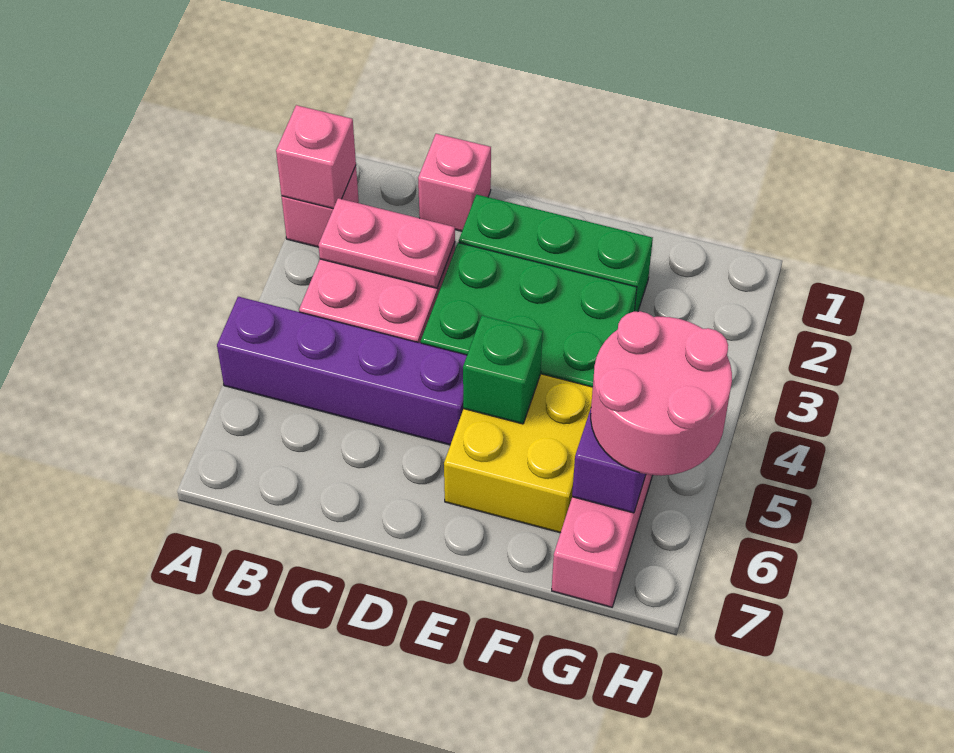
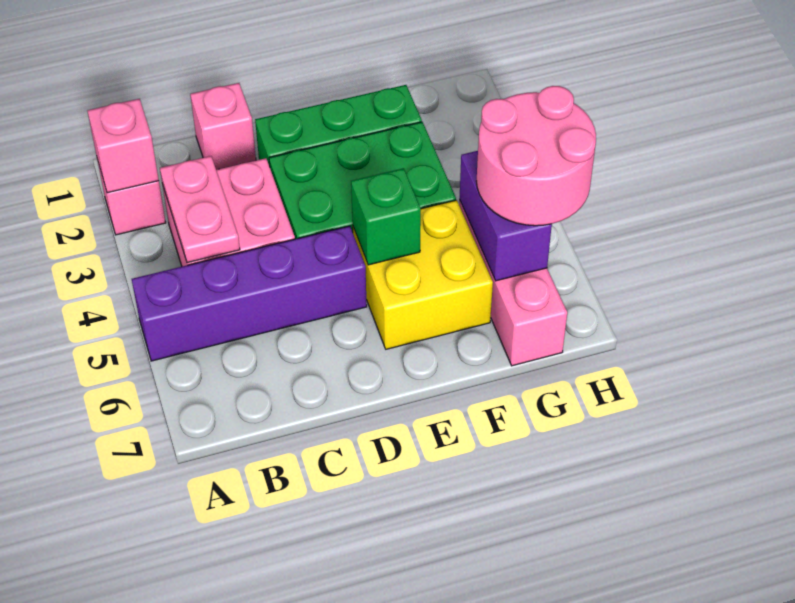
pink plate B3:C3 level 2 -> pink plate B3:B4 level 2

